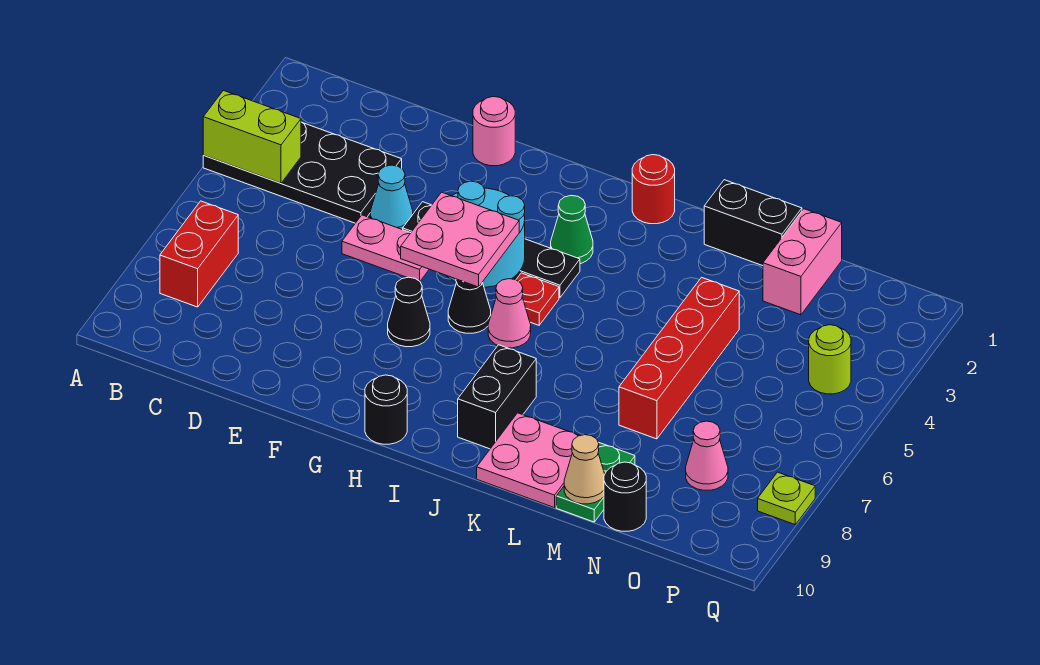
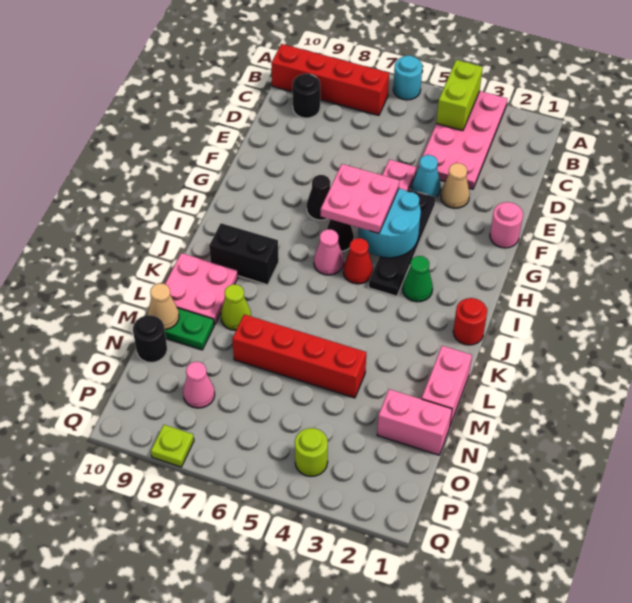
black plate A3:D4 level 1 -> pink plate A3:D4 level 1
none -> cyan round brick A6 level 1
red brick B7:B8 level 1 -> red brick B7:B10 level 1
none -> tan cone E3 level 1
black round brick H10 level 1 -> black round brick C9 level 1
red plate I5 level 1 -> red cone I5 level 1
black brick L1:M1 level 1 -> pink brick L1:M1 level 1
none -> lime cone L8 level 1

